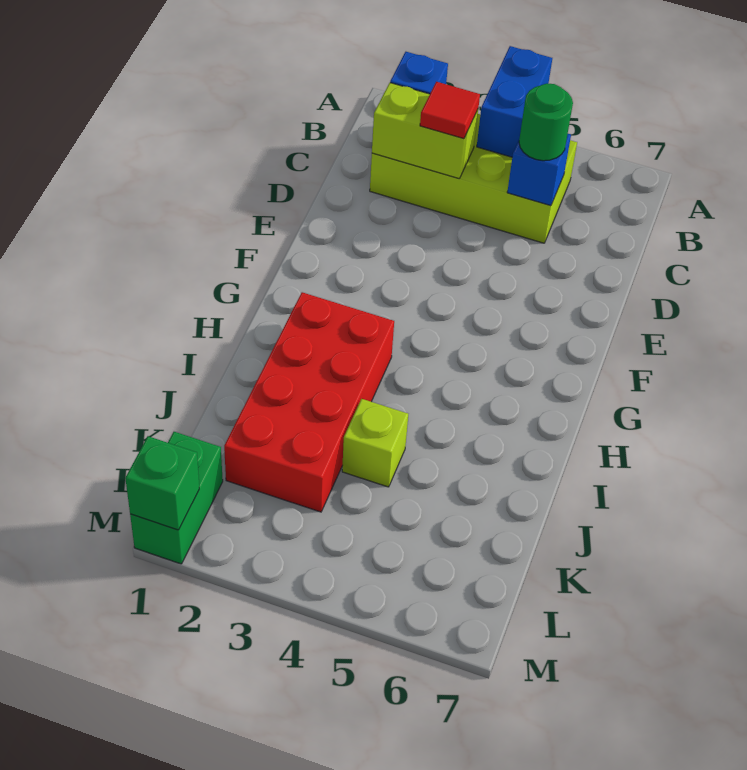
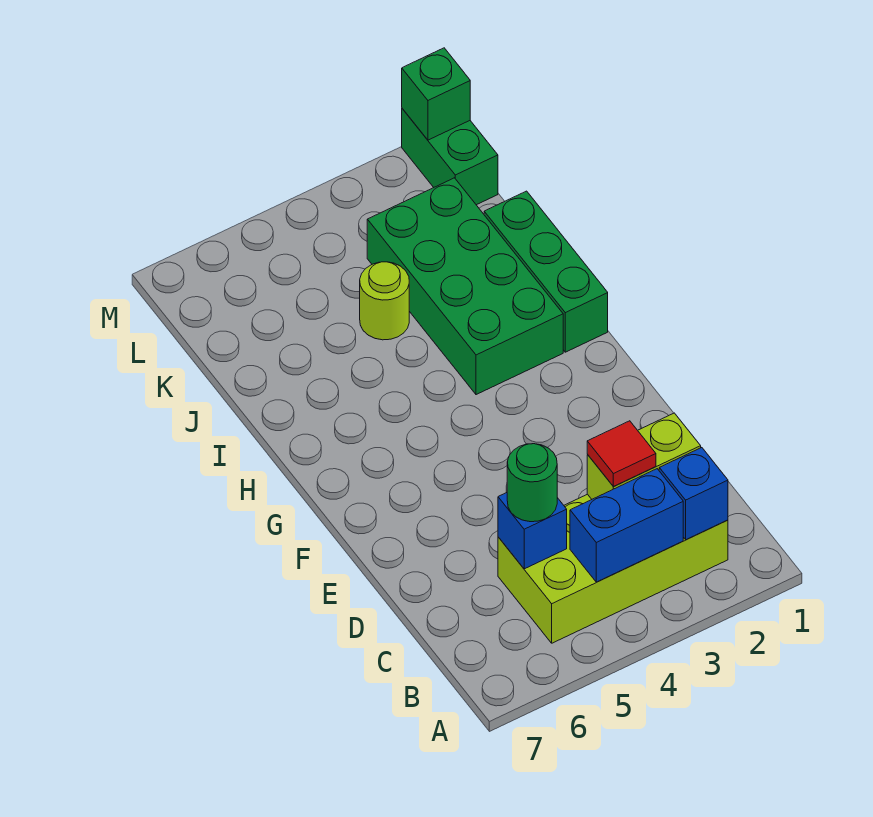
blue brick A4:B4 level 2 -> blue brick B3:B4 level 2
none -> green brick H1:J1 level 1
red brick H2:K3 level 1 -> green brick H2:K3 level 1
lime brick J4 level 1 -> lime round brick J4 level 1

